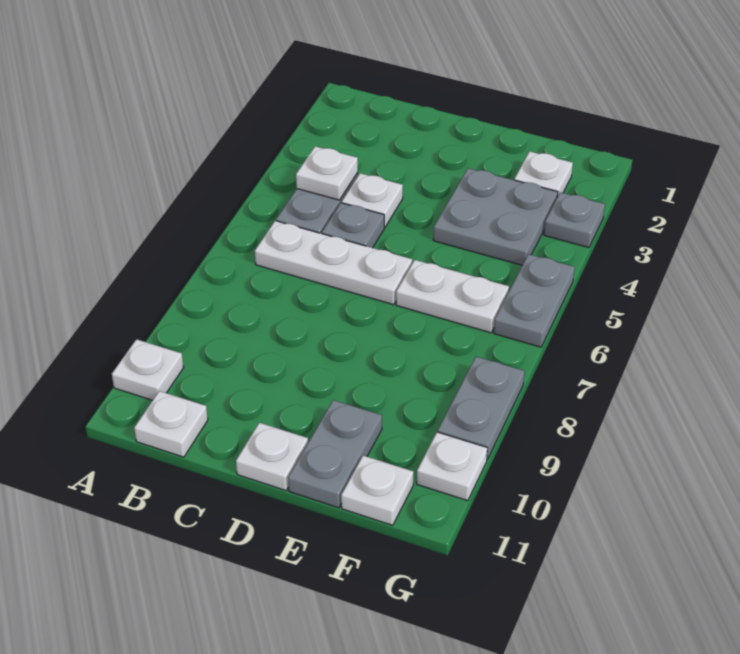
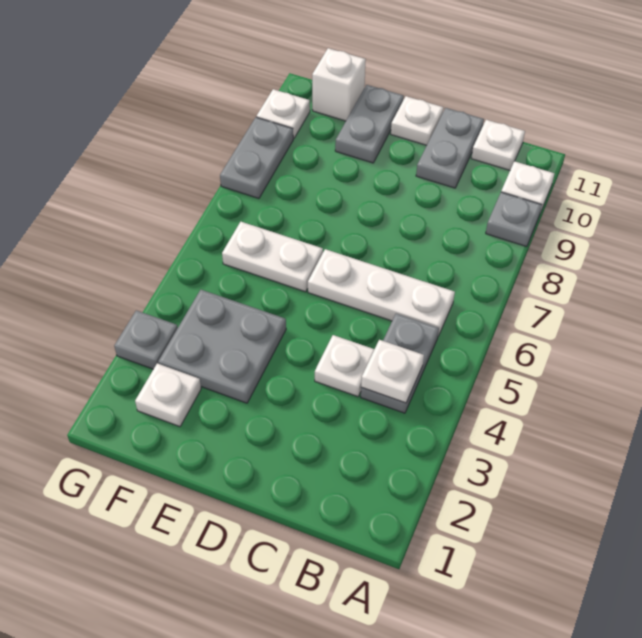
grey plate C5 level 1 -> grey plate A9 level 1
white plate F11 level 1 -> white brick F11 level 1
grey plate G5:G6 level 1 -> grey plate C10:C11 level 1

